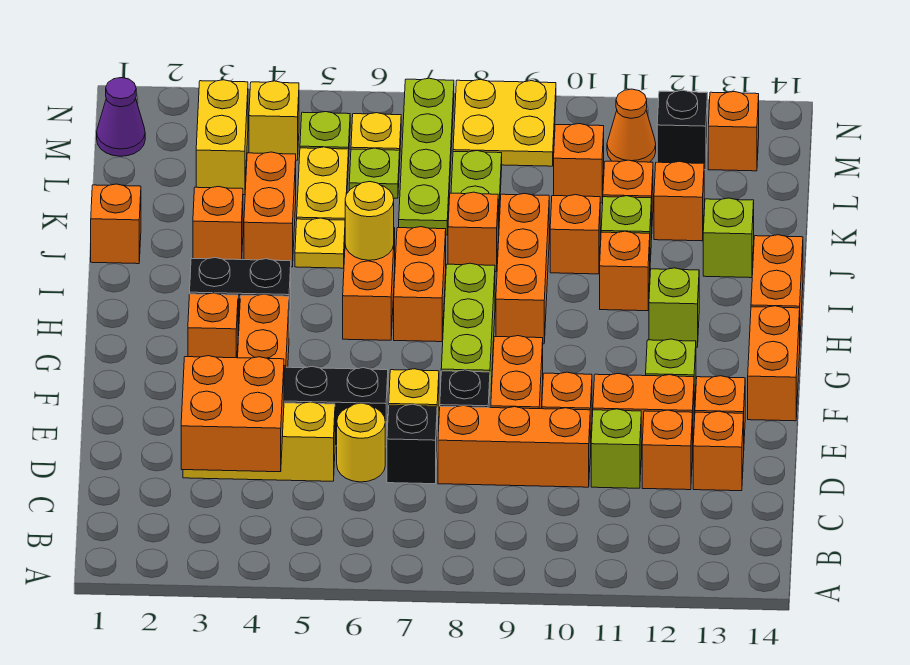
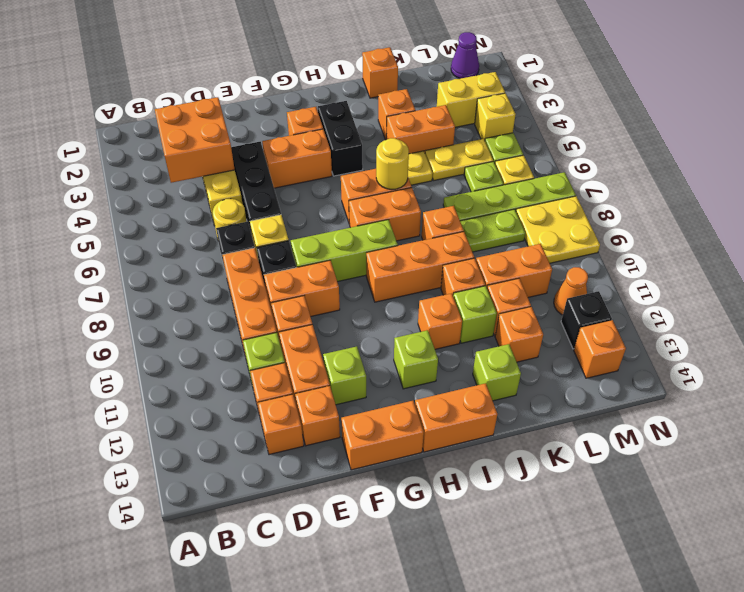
orange brick L10 level 1 -> orange brick K10:L10 level 1

